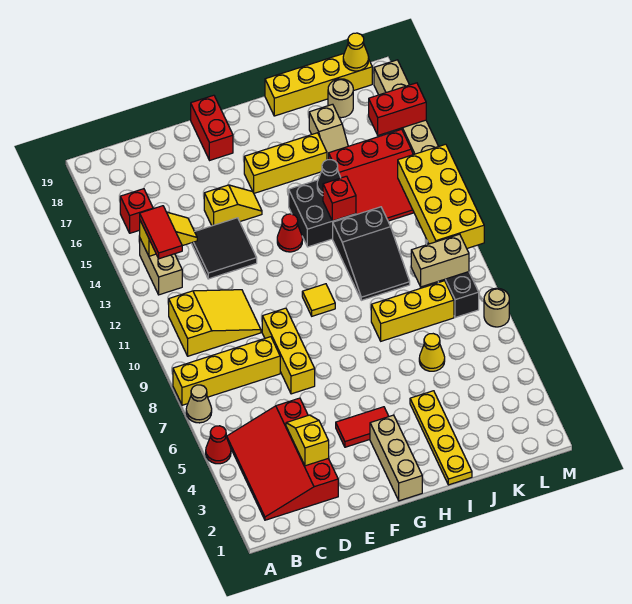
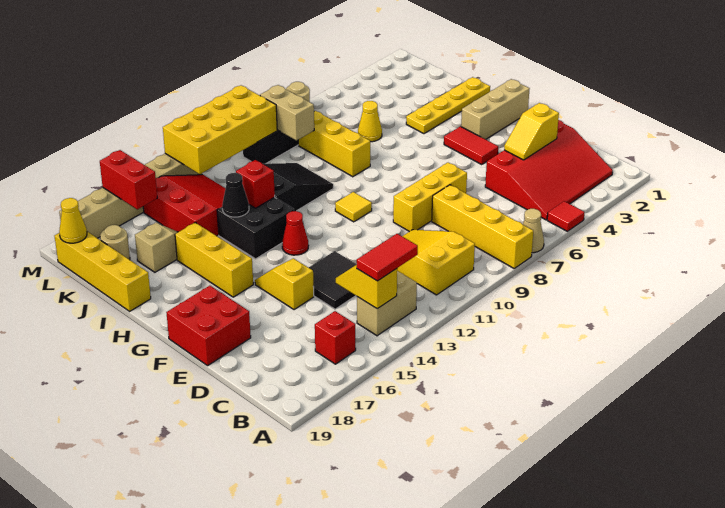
red cone A5 level 1 -> red tile A5 level 1
red brick F18:F19 level 1 -> red brick E18:F19 level 1

